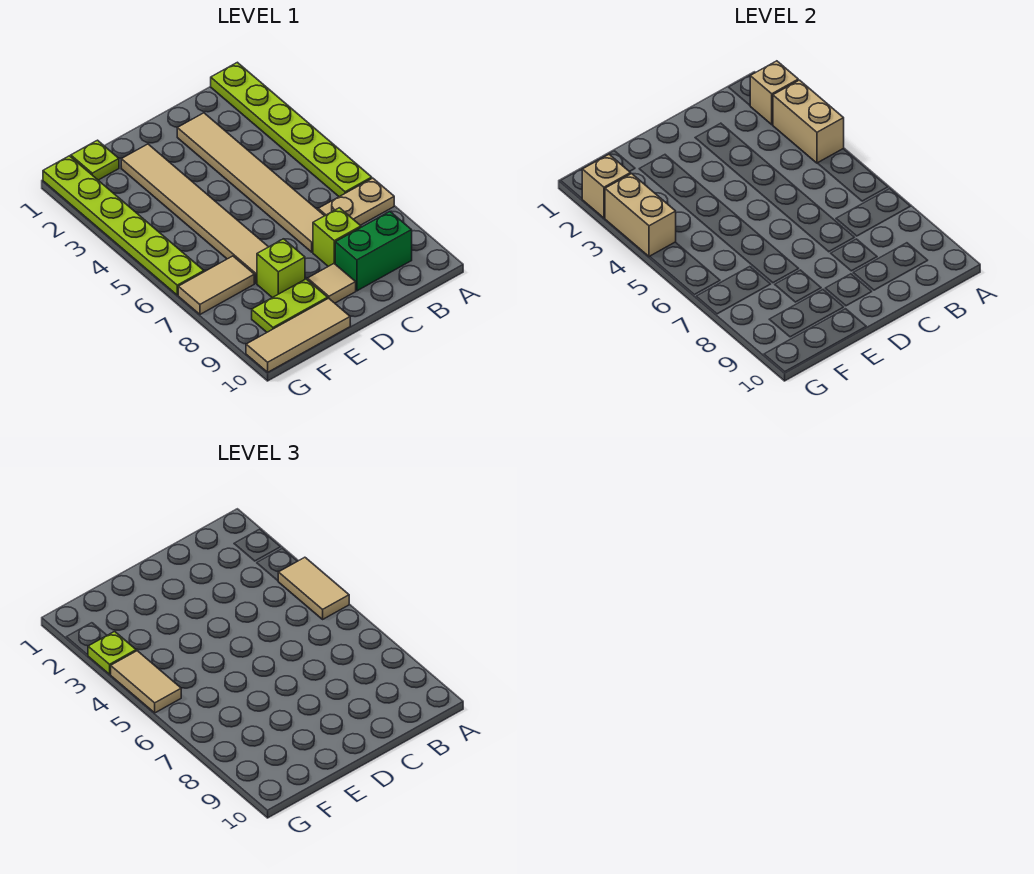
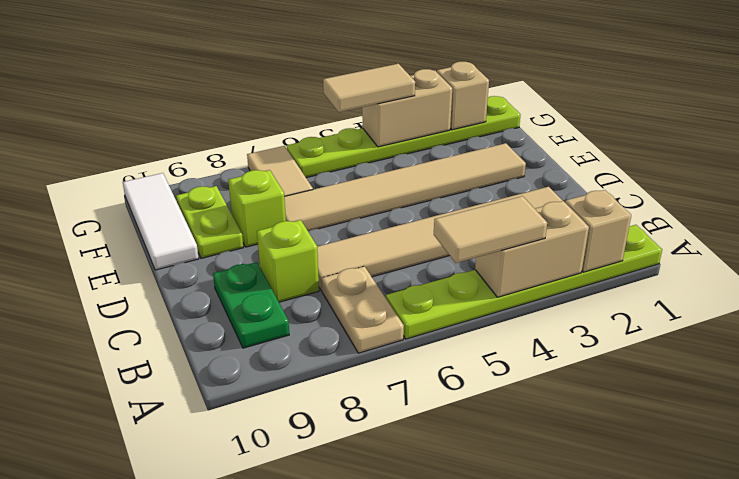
green brick B9:C9 level 1 -> green plate B9:C9 level 1
tan tile D9 level 1 -> none
tan tile E10:G10 level 1 -> white tile E10:G10 level 1
lime plate F1 level 1 -> none
lime plate G3 level 3 -> none

